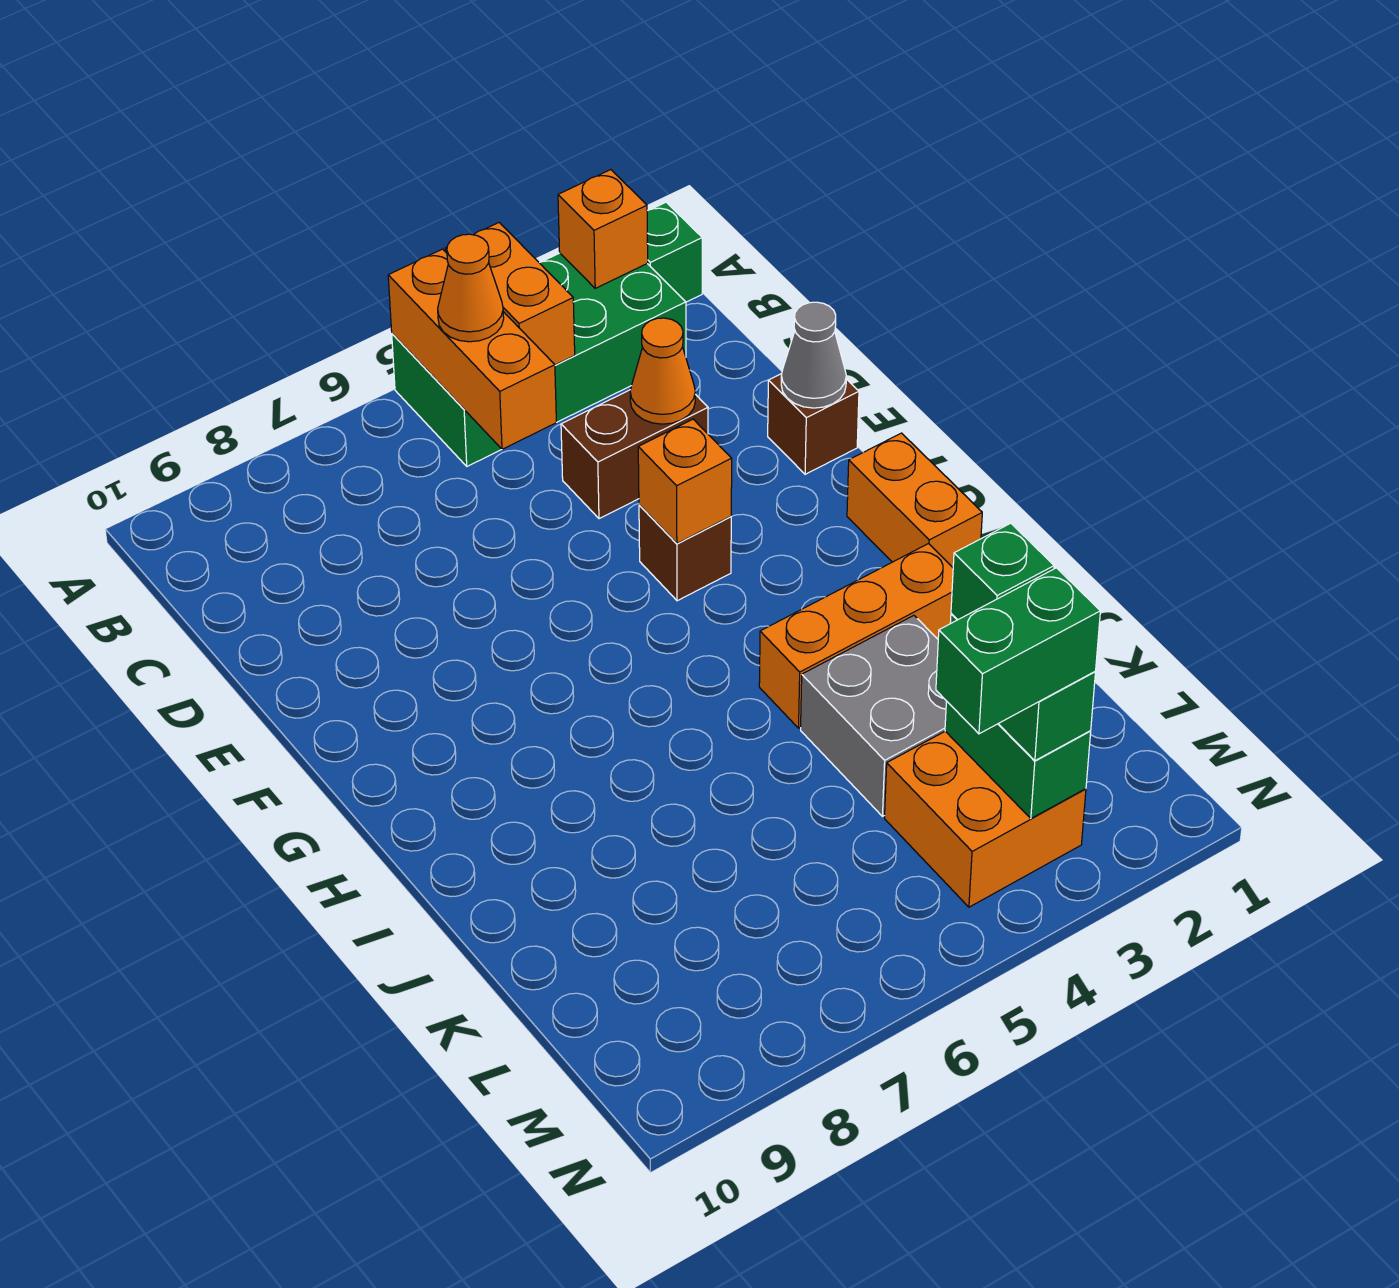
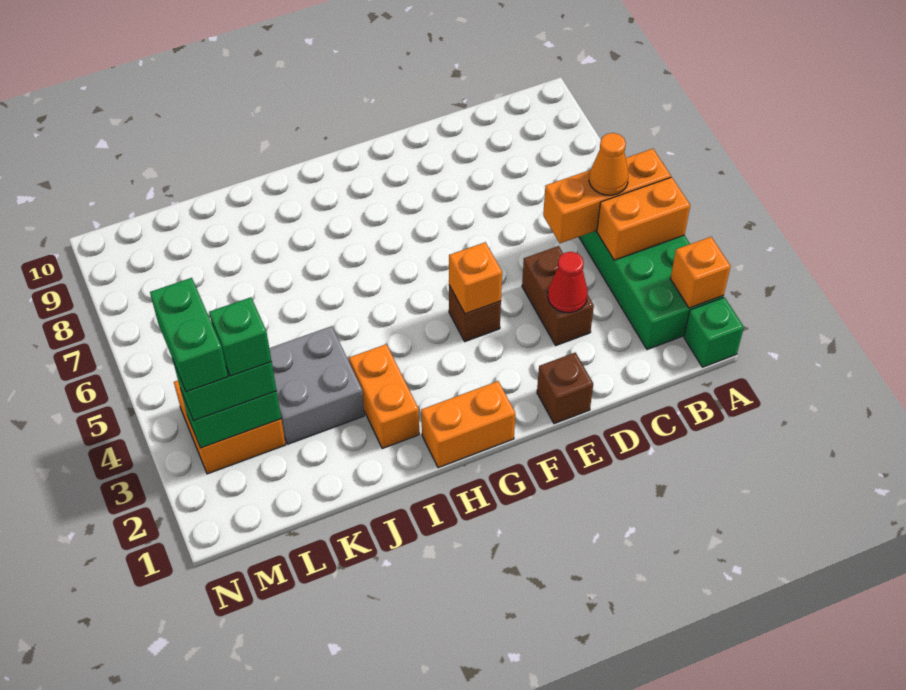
orange cone D3 level 2 -> red cone D3 level 2
grey cone E1 level 2 -> none
orange brick I2:I4 level 1 -> orange brick I2:I3 level 1

